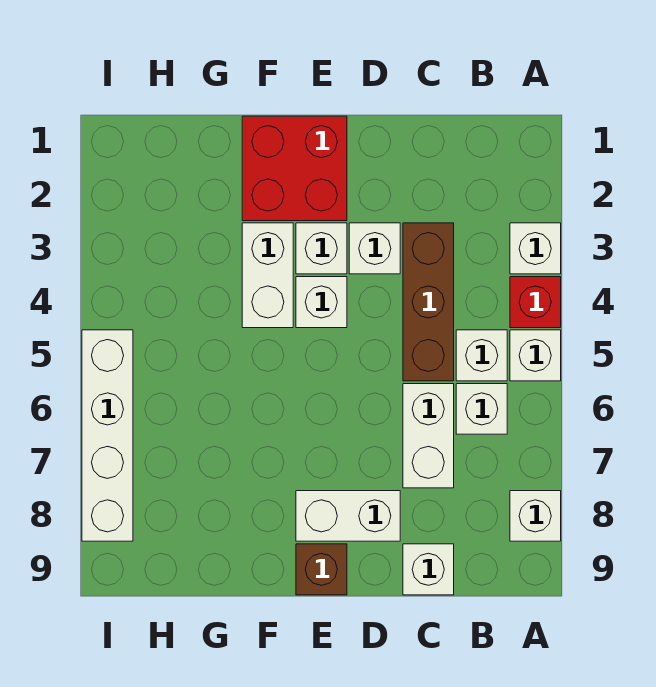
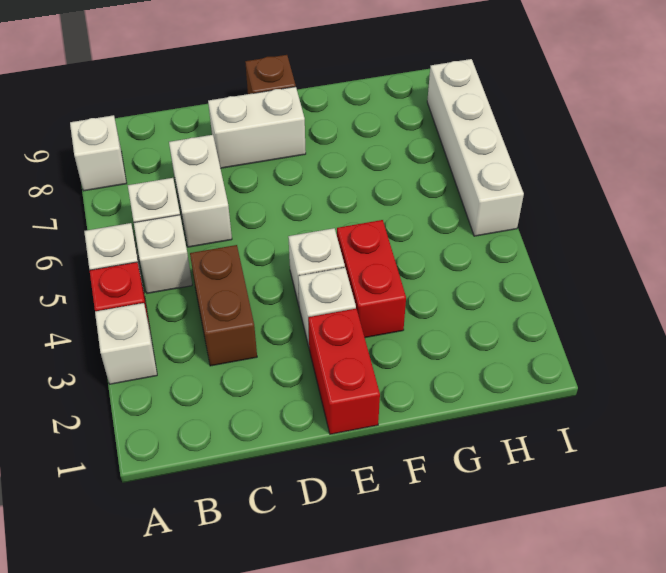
brown brick C3:C5 level 1 -> brown brick C3:C4 level 1
white brick C9 level 1 -> none
white brick D3 level 1 -> none
red brick E1:F2 level 1 -> red brick E1:E2 level 1
white brick F3:F4 level 1 -> red brick F3:F4 level 1

